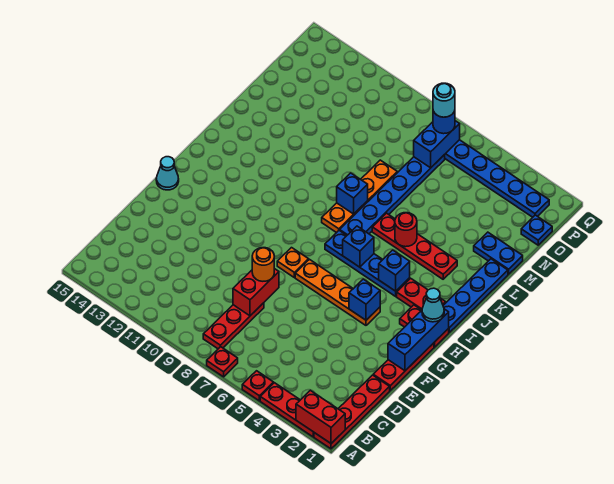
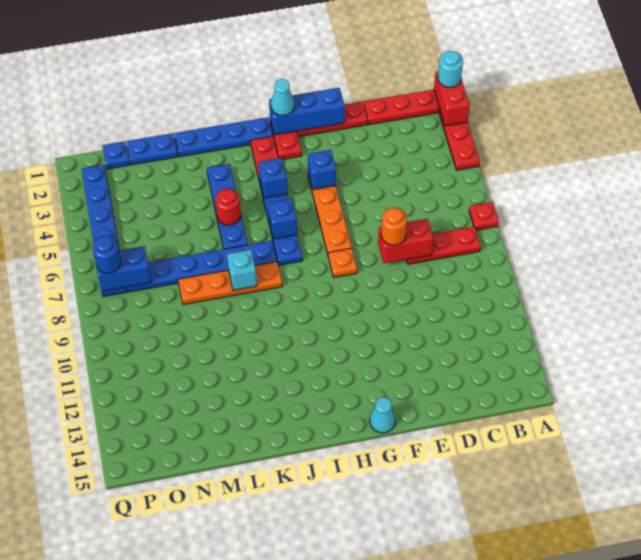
red plate A5 level 1 -> none
red plate K3:K6 level 1 -> blue plate K3:K6 level 1
blue brick K8 level 2 -> cyan brick K8 level 2
blue plate M1:M2 level 1 -> blue plate M1:N1 level 1
cyan round brick P7 level 4 -> cyan round brick A1 level 3

